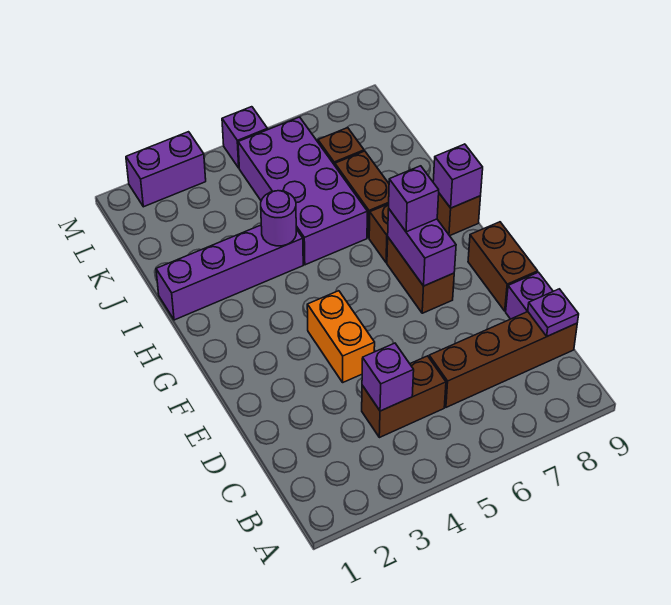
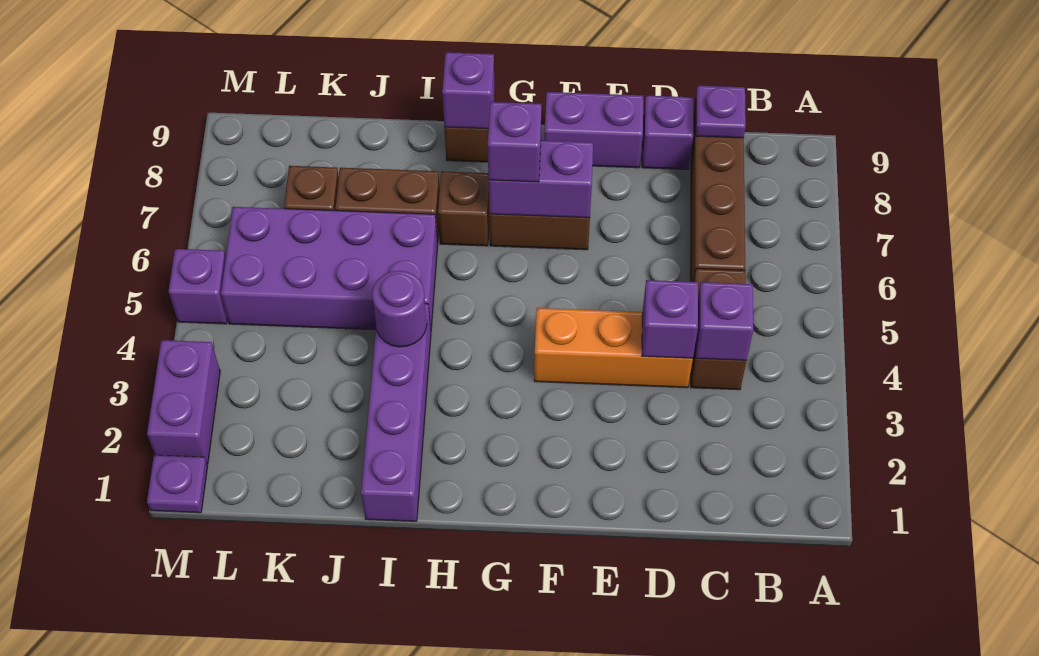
none -> purple brick D4 level 2
orange brick E4:F4 level 1 -> orange brick D4:F4 level 1
brown brick E9:F9 level 1 -> purple brick E9:F9 level 1
none -> purple plate M1 level 1

